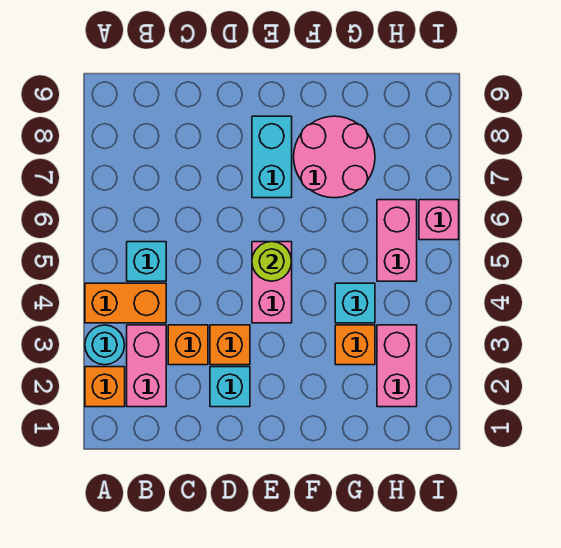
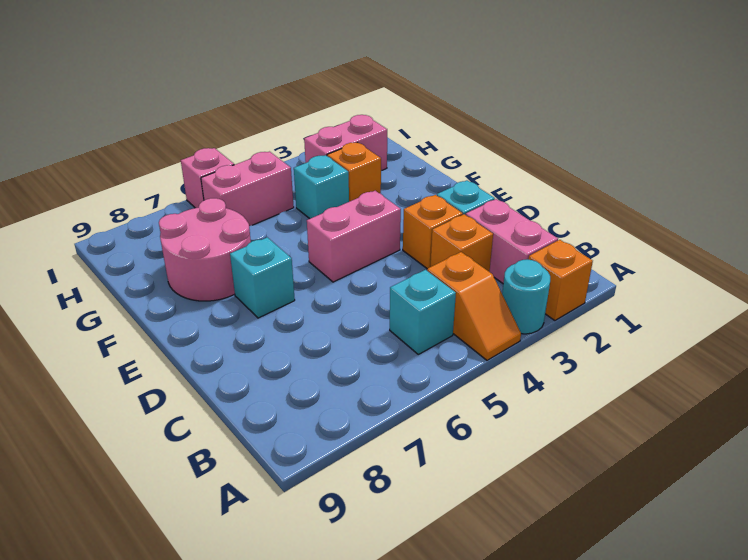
orange brick A4:B4 level 1 -> orange slope A4:B4 level 1 top B
pink brick B2:B3 level 1 -> pink brick B2:C2 level 1
lime round brick E5 level 2 -> none
cyan brick E7:E8 level 1 -> cyan brick E7 level 1

